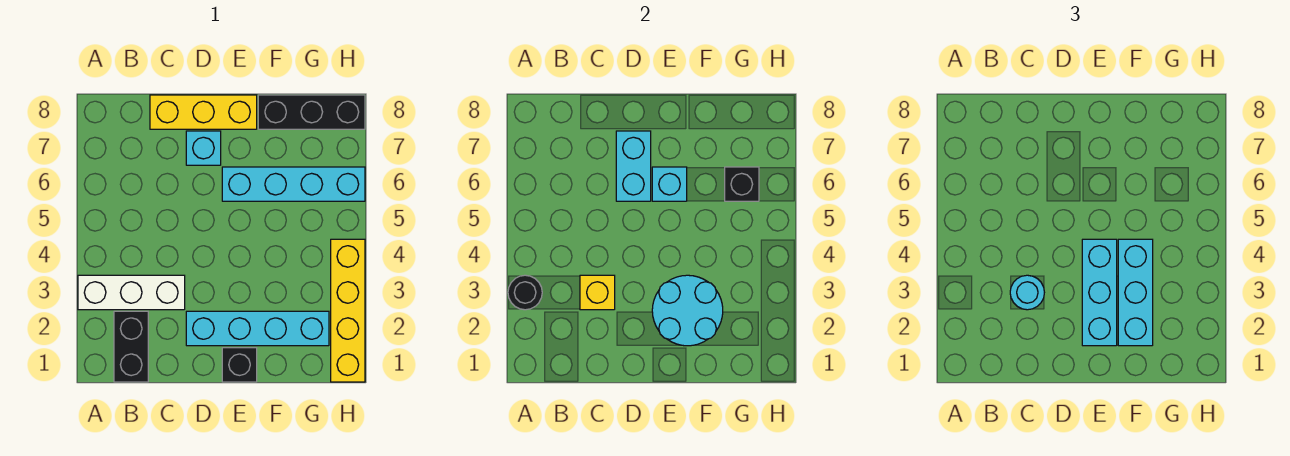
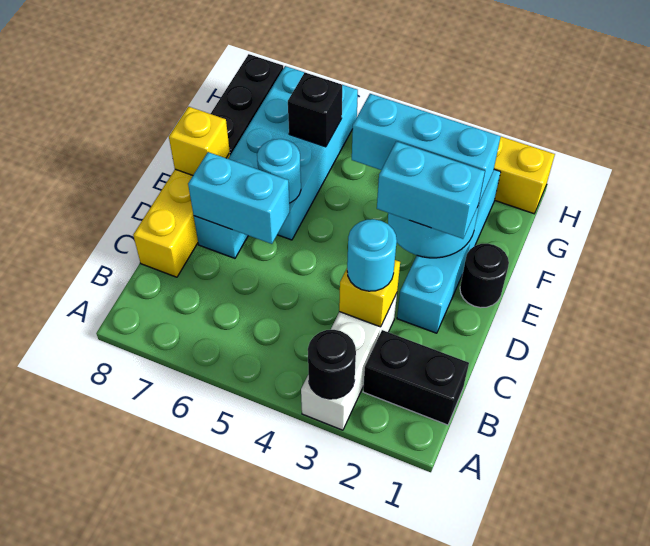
black brick E1 level 1 -> black round brick E1 level 1
cyan brick E2:E4 level 3 -> cyan brick E2:E3 level 3
cyan brick E6:H6 level 1 -> cyan brick E6:H7 level 1
cyan brick E6 level 2 -> cyan round brick E6 level 2
none -> yellow brick E8 level 2

